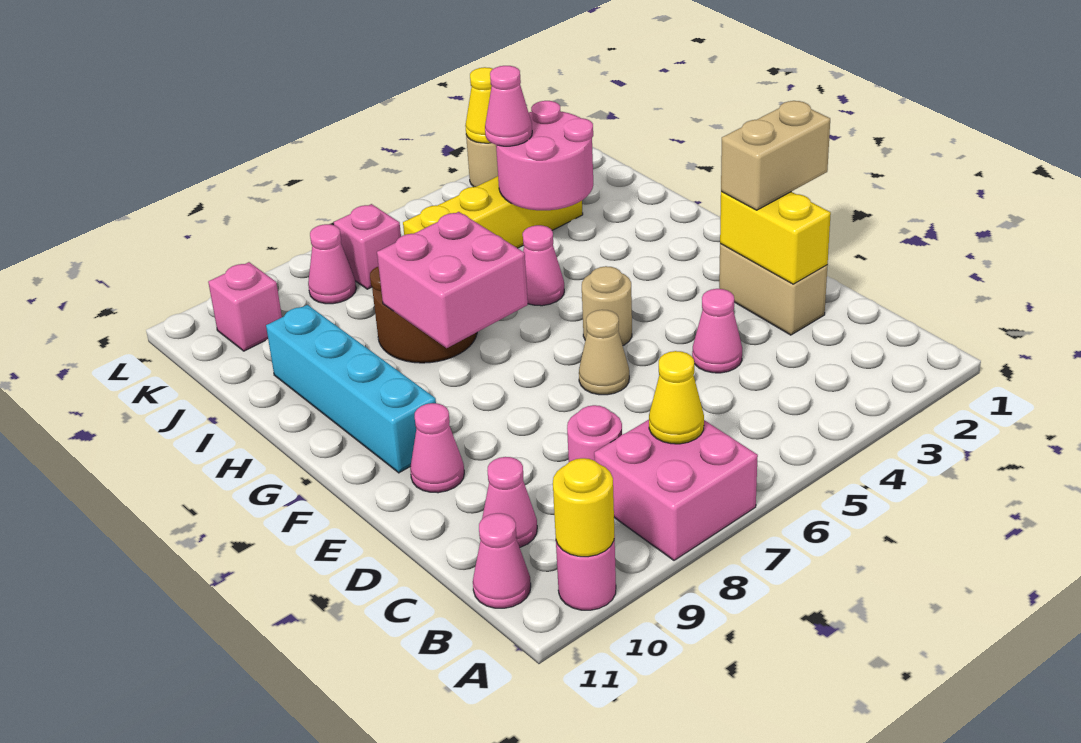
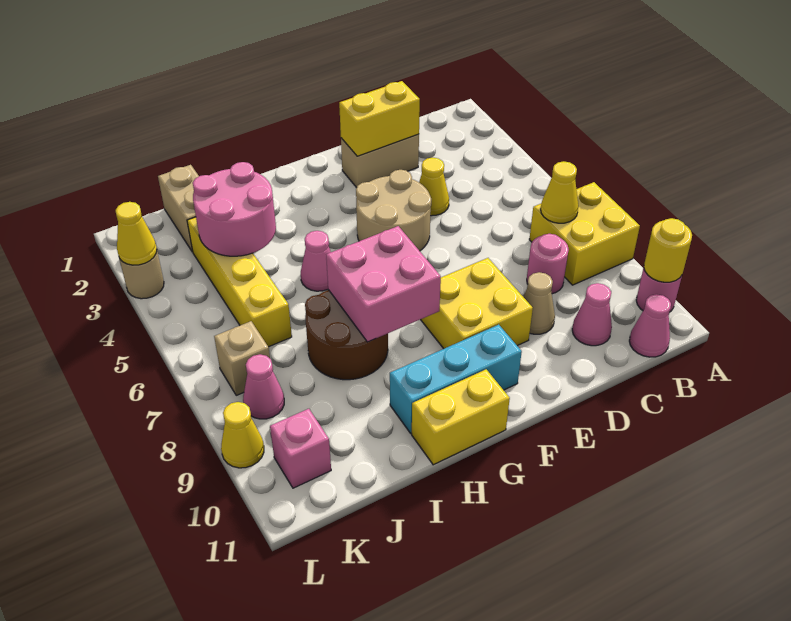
pink brick A7:B8 level 1 -> yellow brick A7:B8 level 1
pink cone D4 level 1 -> yellow cone D4 level 1
tan brick E1:E2 level 3 -> tan brick J1:J2 level 1
tan cone E6 level 1 -> tan cone D9 level 1
none -> yellow brick E8:F9 level 1
pink cone E10 level 1 -> none
tan round brick F5 level 1 -> tan round brick E4:F5 level 1
cyan brick F10:I10 level 1 -> cyan brick F10:H10 level 1
none -> yellow brick G11:H11 level 1
pink cone J4 level 3 -> none
pink brick K7 level 1 -> tan brick K7 level 1
none -> yellow cone L9 level 1

